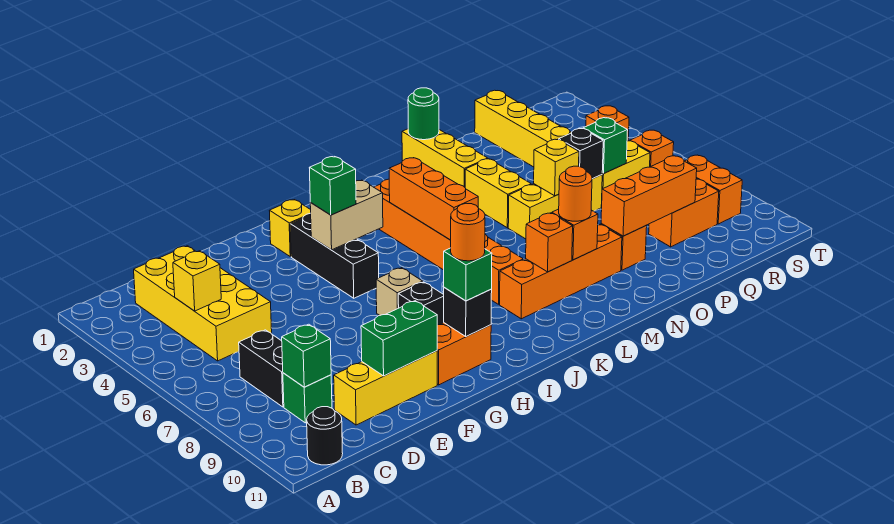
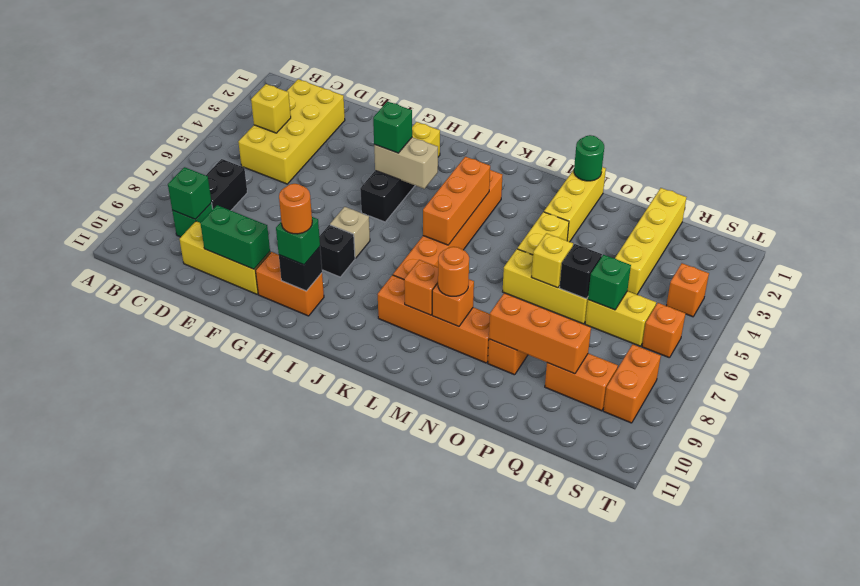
black round brick B11 level 1 -> none

